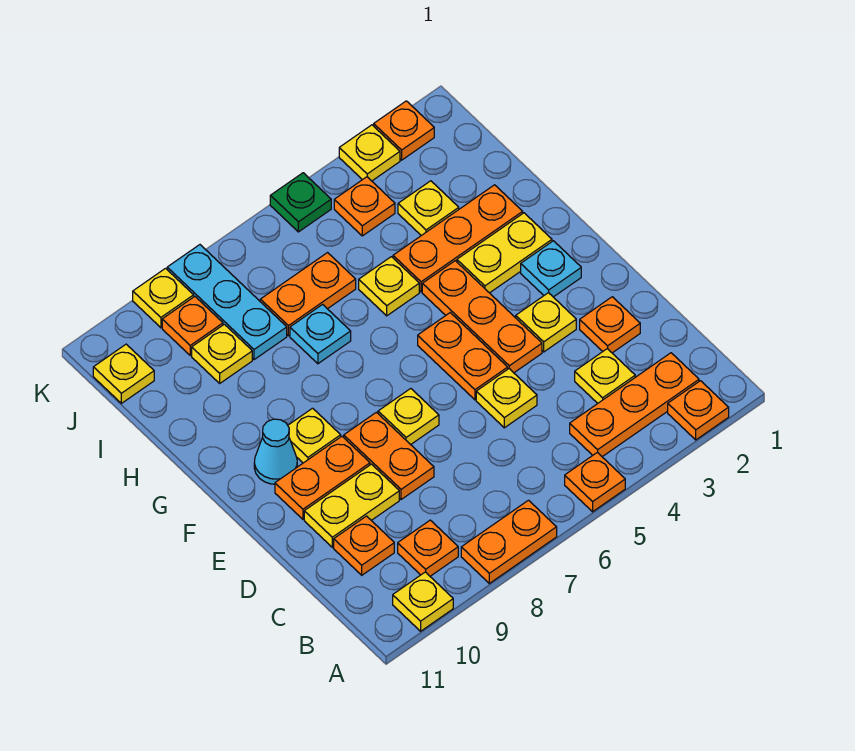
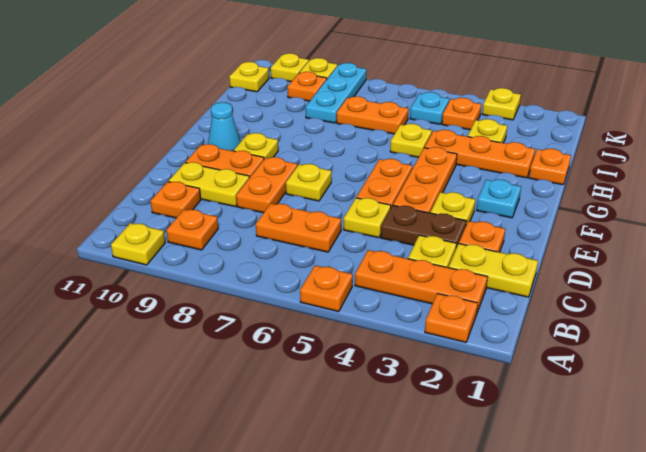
orange plate A7:A8 level 1 -> orange plate C6:C7 level 1
none -> brown plate D3:D4 level 1
yellow plate G2:G3 level 1 -> yellow plate C1:C2 level 1
cyan plate H7 level 1 -> cyan plate J5 level 1
yellow plate I9 level 1 -> yellow plate K10 level 1
orange plate K2 level 1 -> orange plate H1 level 1
green plate K5 level 1 -> none

